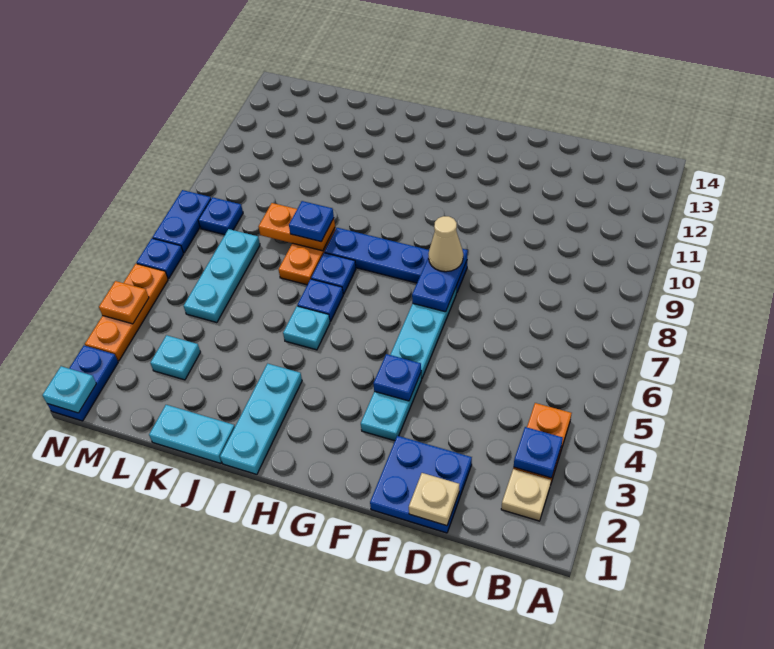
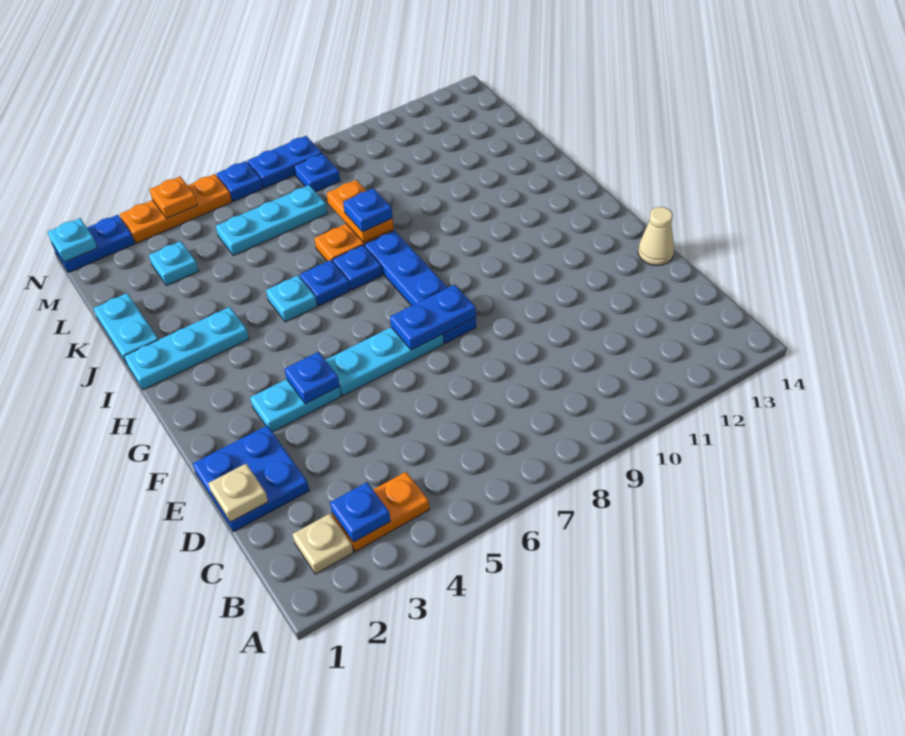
tan cone F8 level 3 -> tan cone E14 level 1

